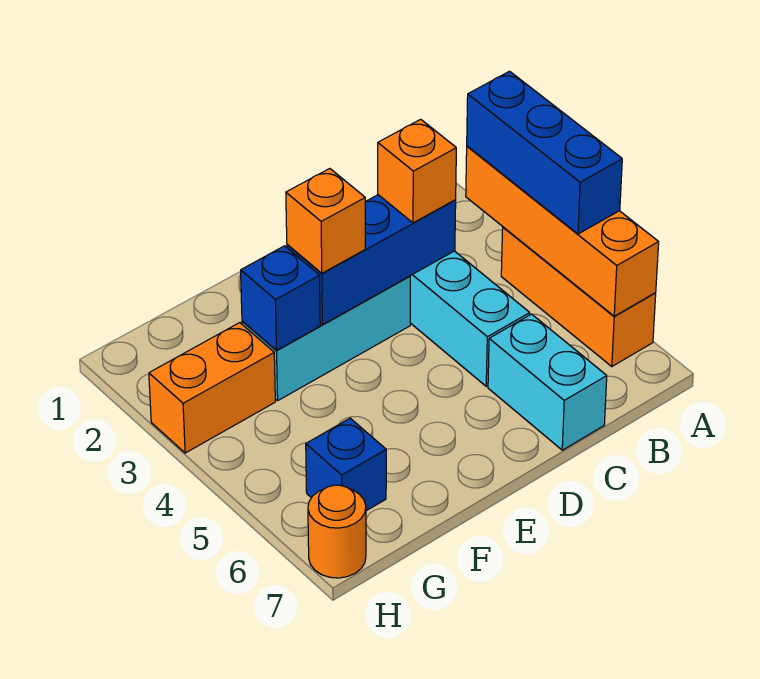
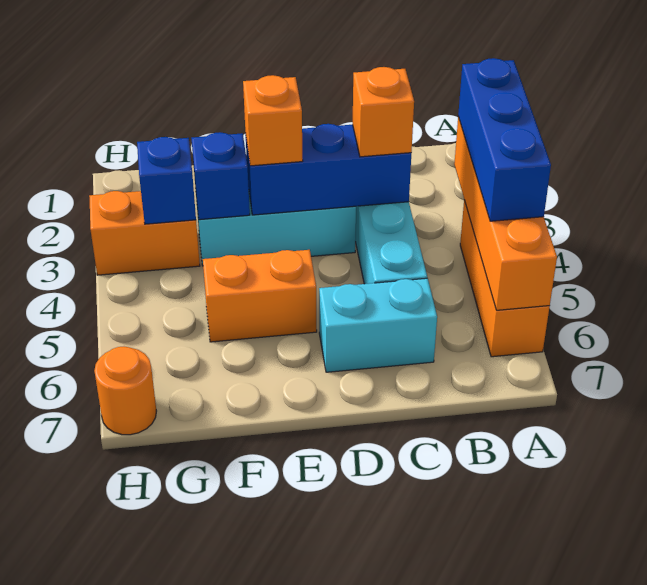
cyan brick C6:C7 level 1 -> cyan brick C6:D6 level 1
none -> orange brick E5:F5 level 1
blue brick G6 level 1 -> blue brick G3 level 2

